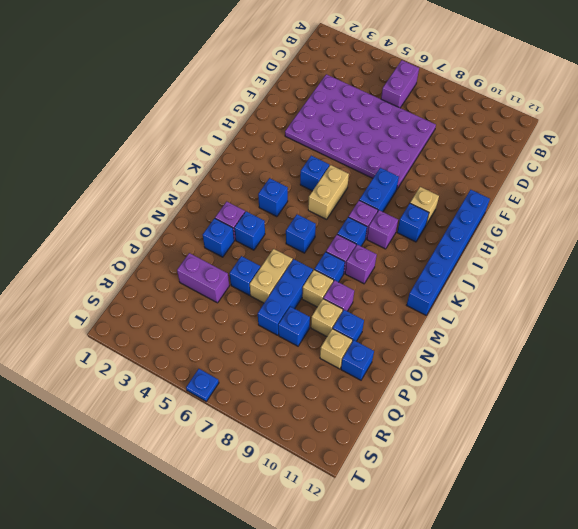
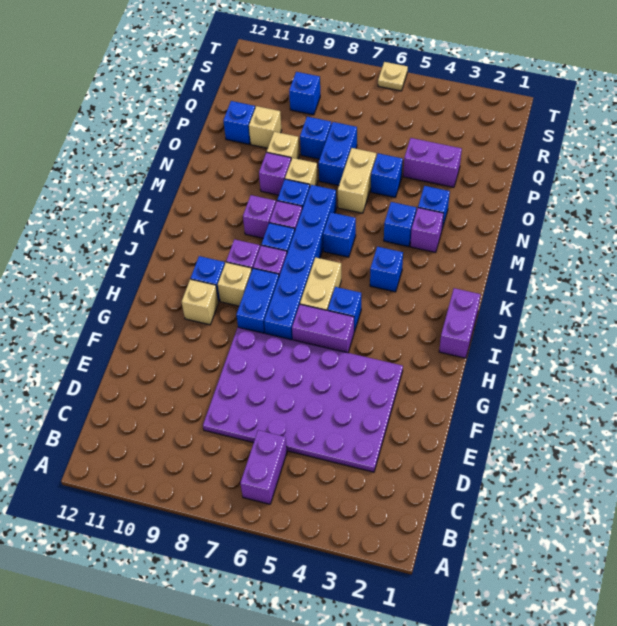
blue brick G12:L12 level 1 -> blue brick H7:M7 level 1
none -> purple brick H5:H6 level 1
none -> purple brick I1:J1 level 1
none -> tan brick I9 level 1
blue brick N7:P7 level 1 -> blue brick O7:P7 level 1
blue brick O10 level 1 -> blue brick R9 level 1
blue plate T6 level 1 -> tan plate T6 level 1

